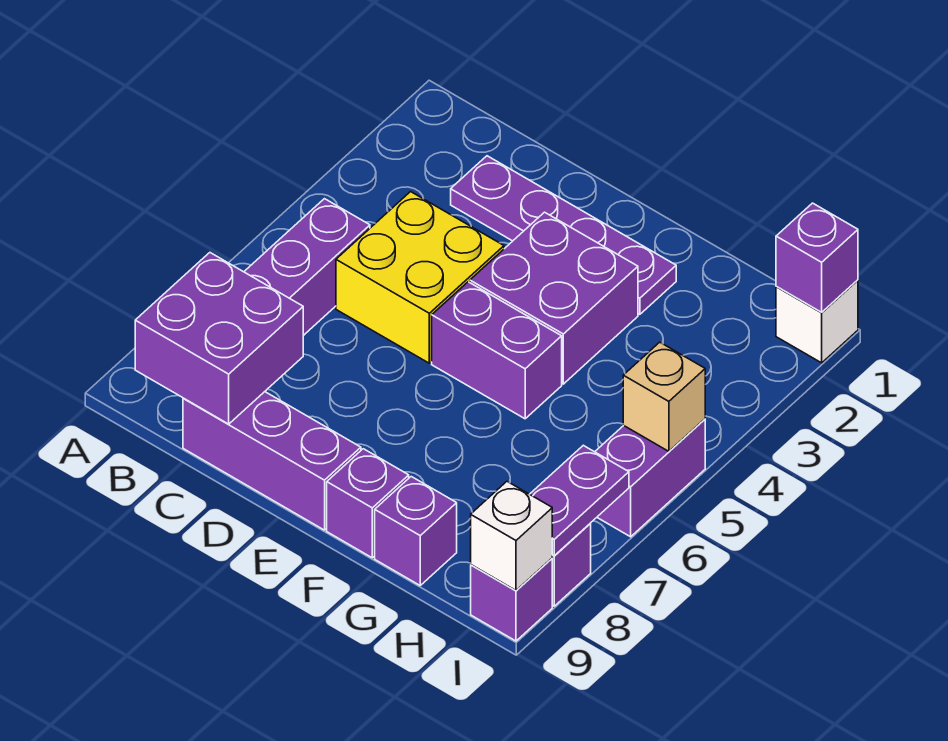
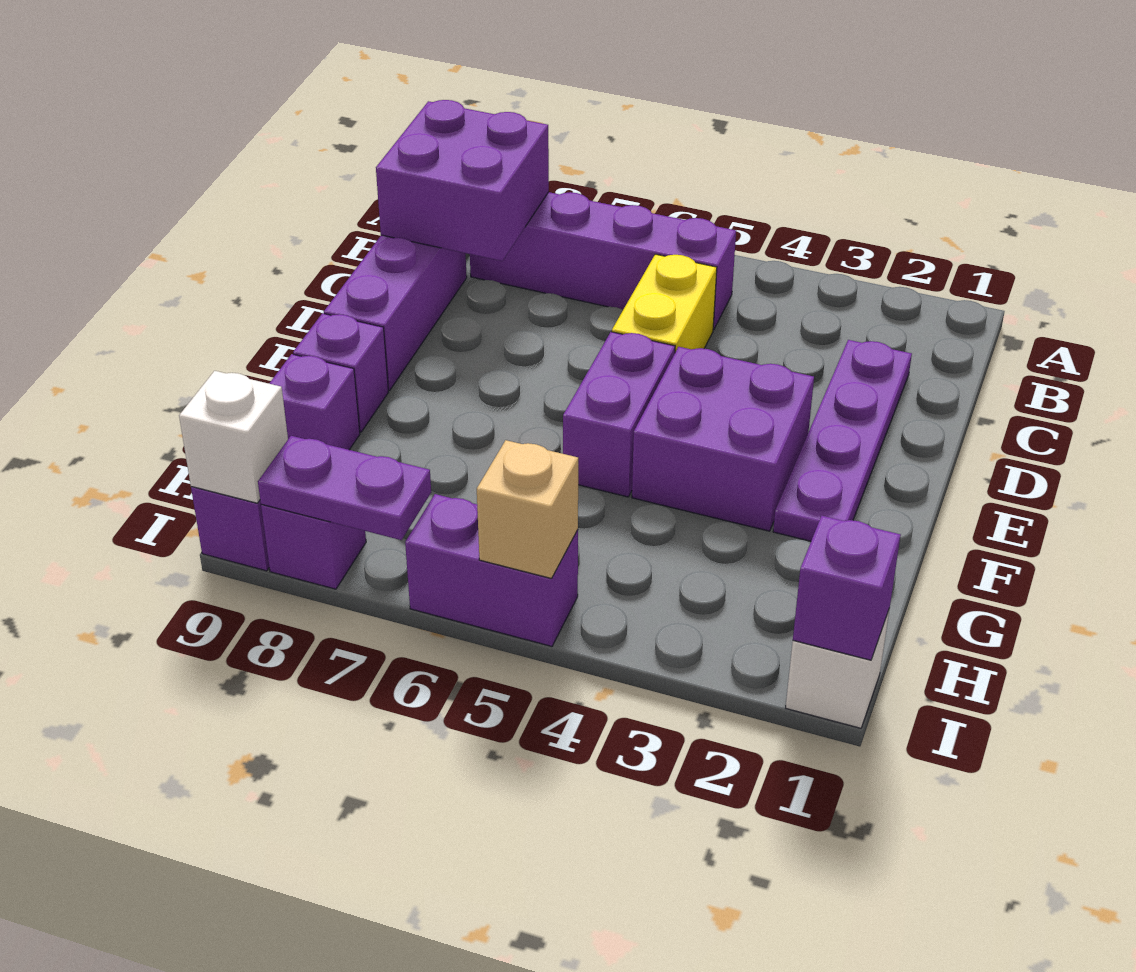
yellow brick C4:D5 level 1 -> yellow brick C5:D5 level 1

